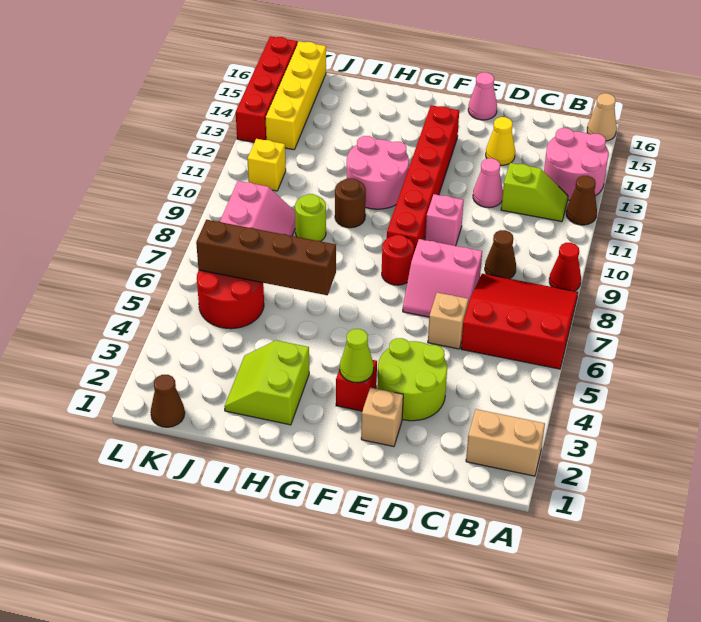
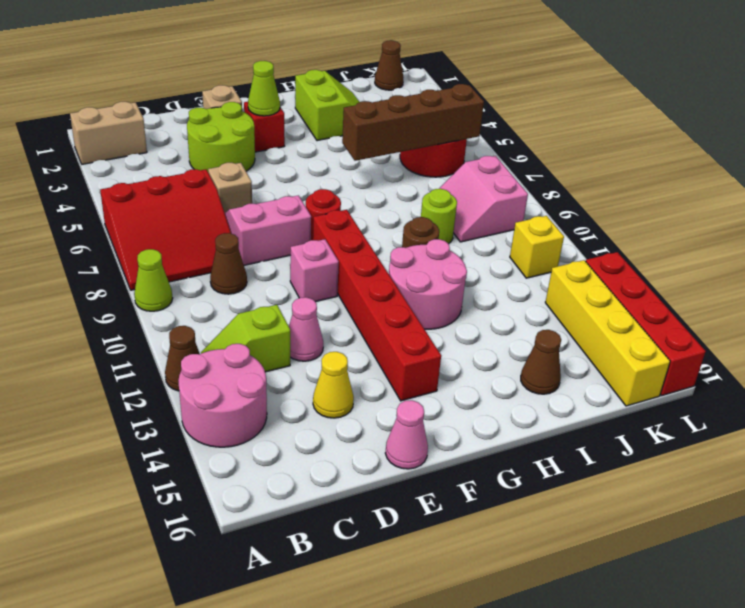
red cone A9 level 1 -> lime cone A9 level 1
tan cone A16 level 1 -> none
none -> brown cone I15 level 1

